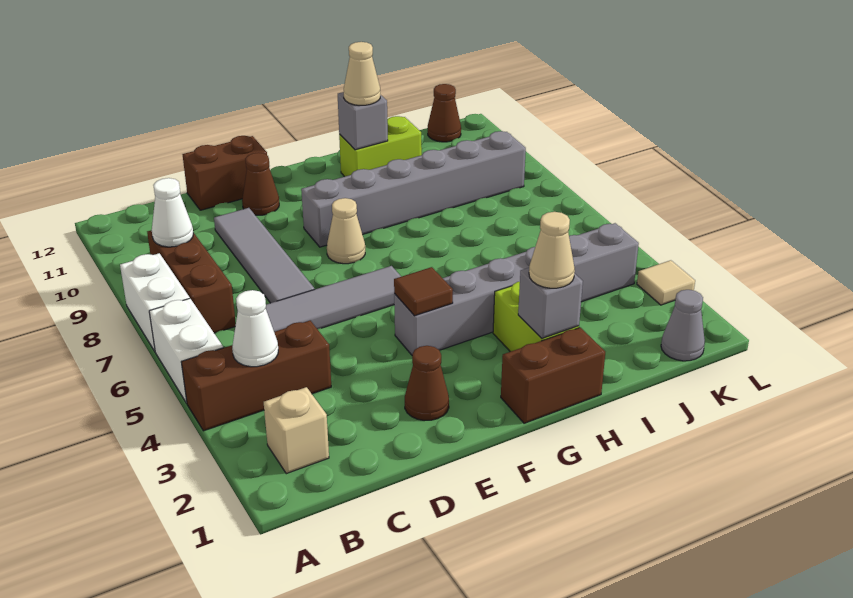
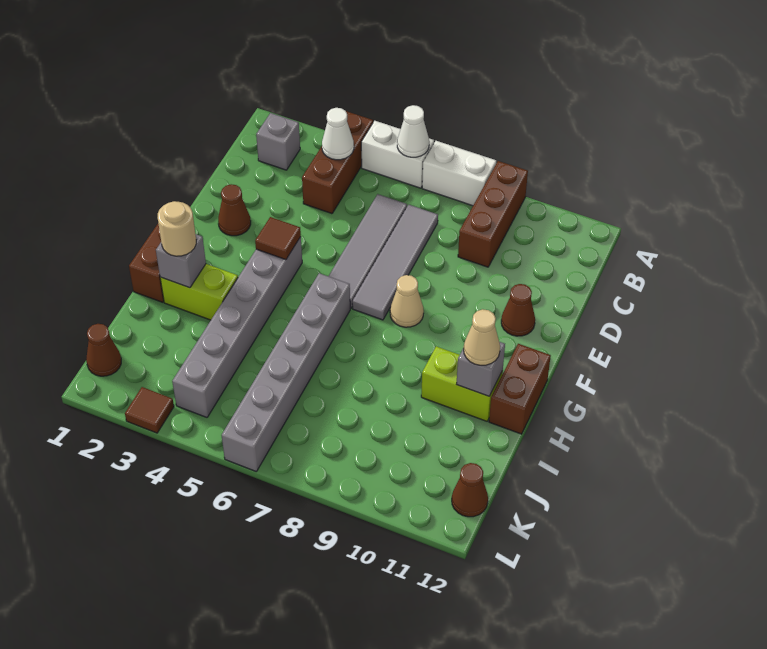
tan brick B2 level 1 -> grey brick B2 level 1
brown brick B7:B9 level 1 -> brown brick A9:C9 level 1
white cone B9 level 2 -> white cone A6 level 2
grey tile D7:D10 level 1 -> grey tile C7:F7 level 1
brown brick D12:E12 level 1 -> brown brick G12:H12 level 1
grey brick F9:K9 level 1 -> grey brick G6:L6 level 1
tan cone H2 level 3 -> tan round brick H2 level 3
lime brick H11:I11 level 1 -> lime brick H10:H11 level 1
grey cone K1 level 1 -> brown cone K1 level 1
tan tile L3 level 1 -> brown tile L3 level 1

